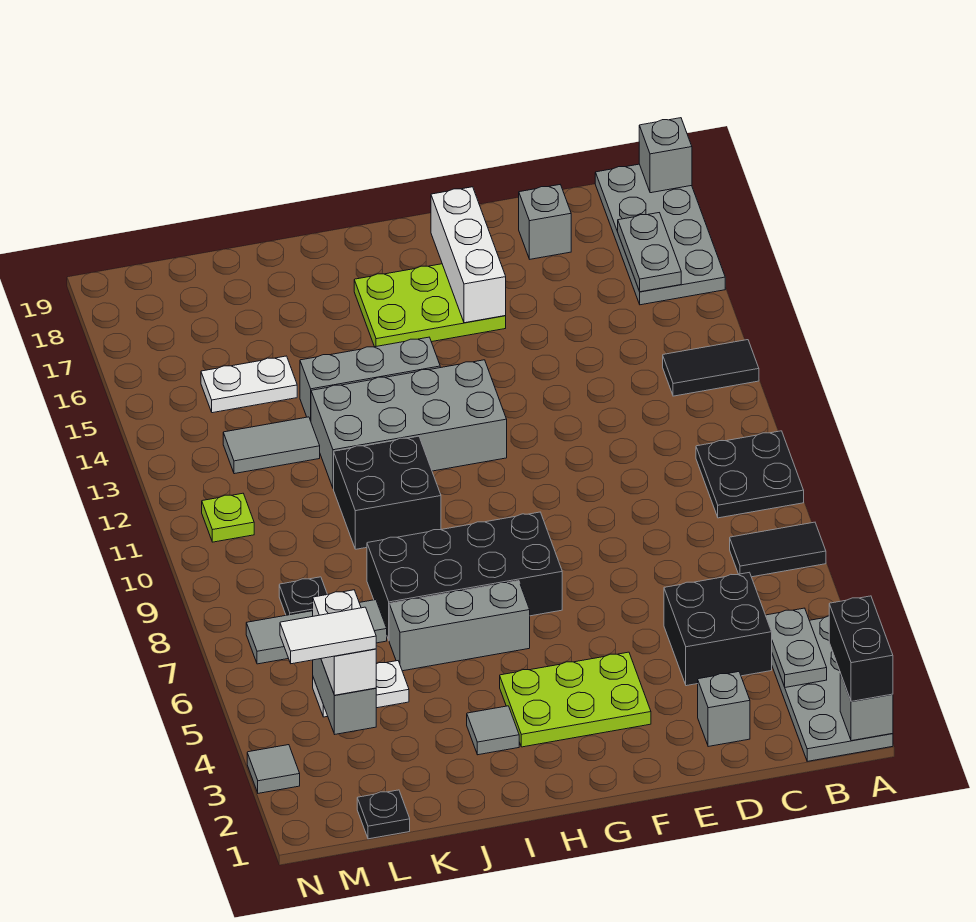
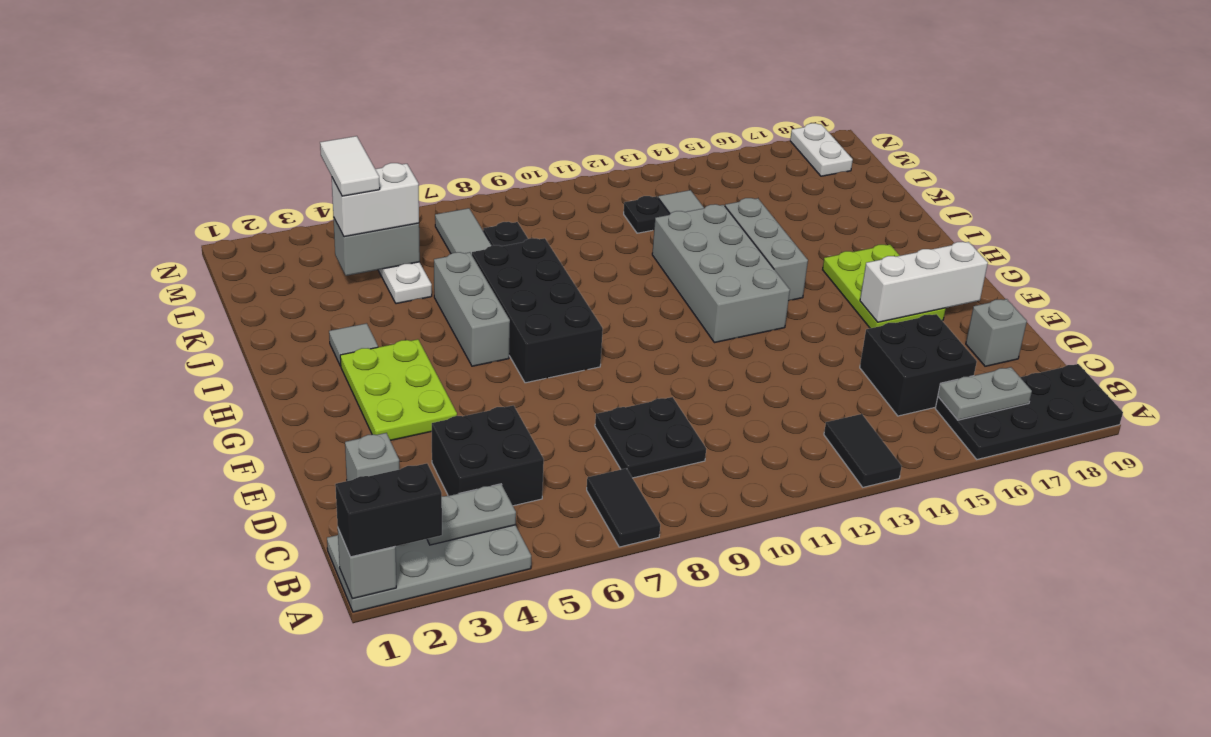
black plate A9:B10 level 1 -> black plate C8:D9 level 1
grey plate A16:B19 level 1 -> black plate A16:B19 level 1
grey brick A19 level 2 -> none
black brick I10:J11 level 1 -> black brick C15:D16 level 1
white plate K15:L15 level 1 -> white plate M18:N18 level 1
black plate L1 level 1 -> black plate L12 level 1
lime plate M11 level 1 -> none
grey tile N3 level 1 -> none

